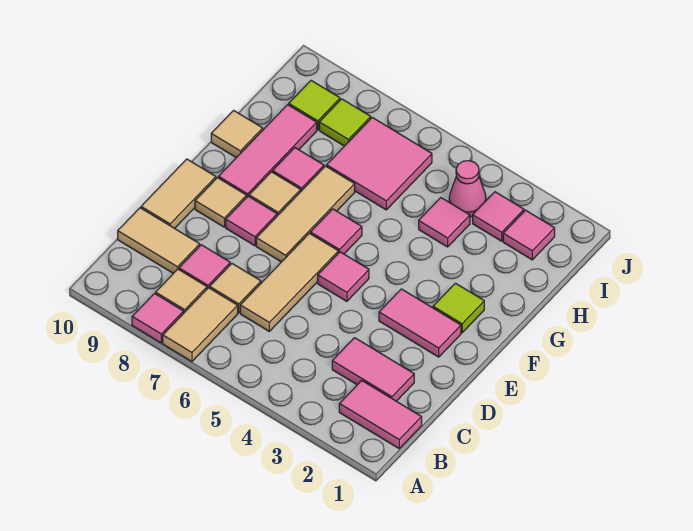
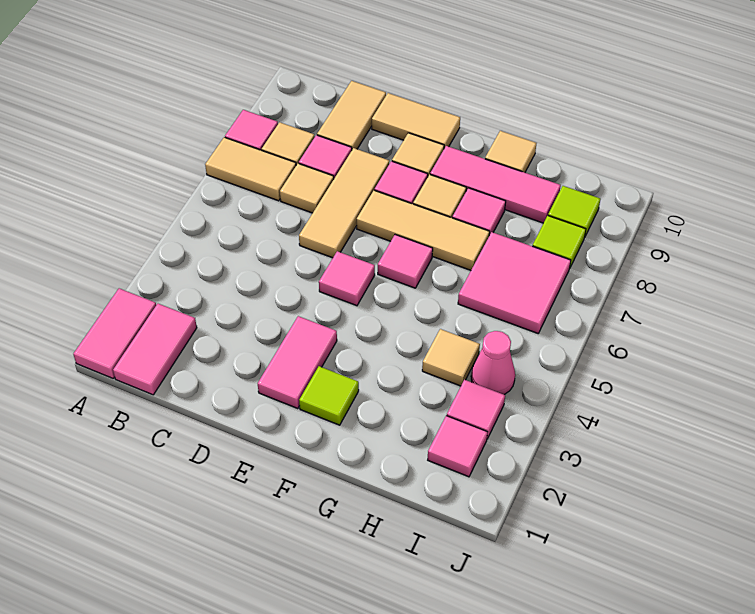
pink tile C2:C3 level 1 -> pink tile A1:A2 level 1
tan tile C6:E6 level 1 -> tan tile D6:D8 level 1
pink tile H4 level 1 -> tan tile H4 level 1

